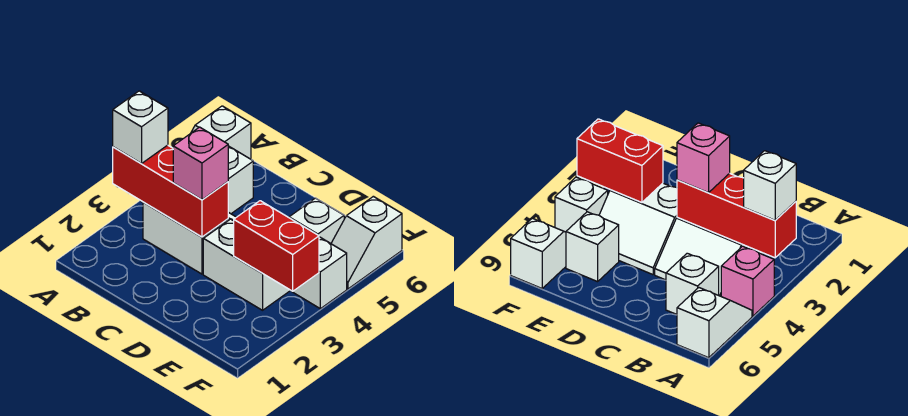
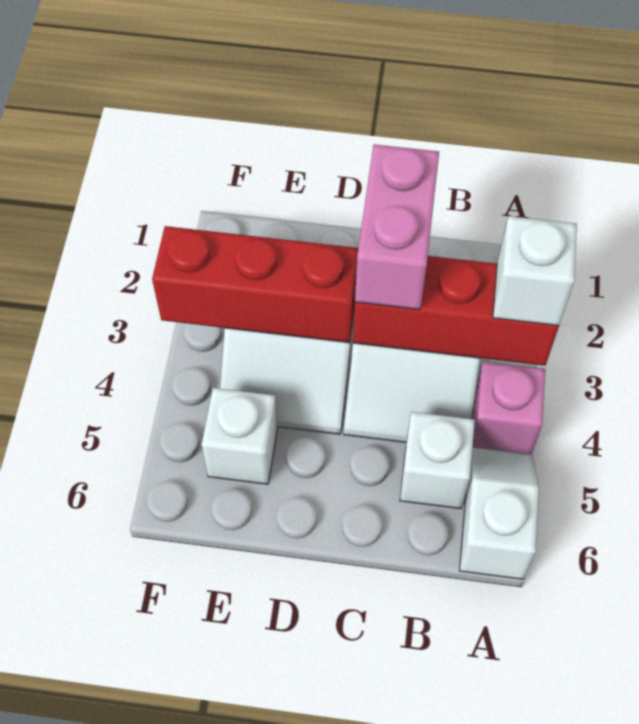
pink brick C3 level 3 -> pink brick C2:C3 level 3
red brick E3:F3 level 2 -> red brick D3:F3 level 2
white brick F4 level 1 -> none
white slope F5:F6 level 1 top 6 -> none

